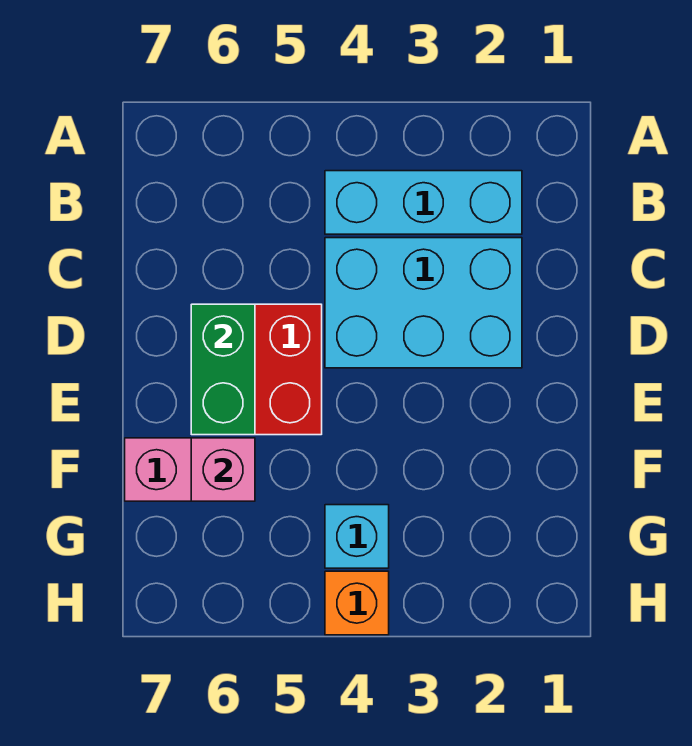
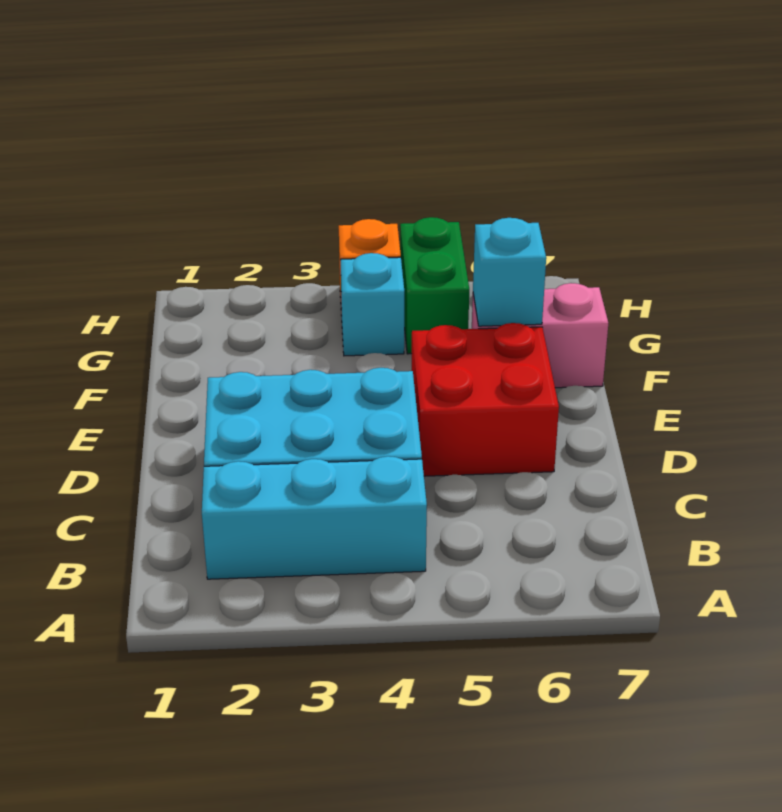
green brick D6:E6 level 2 -> green brick G5:H5 level 1
pink brick F6 level 2 -> cyan brick F6 level 2

